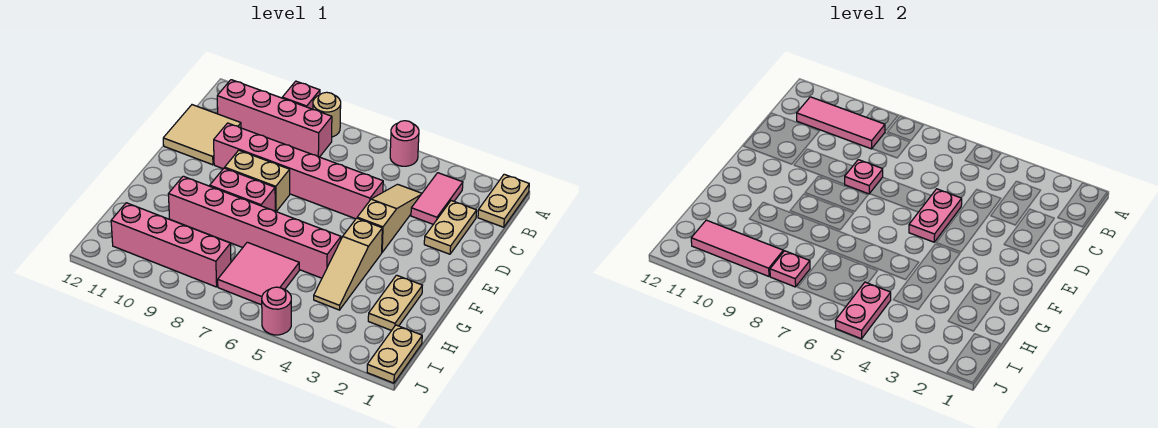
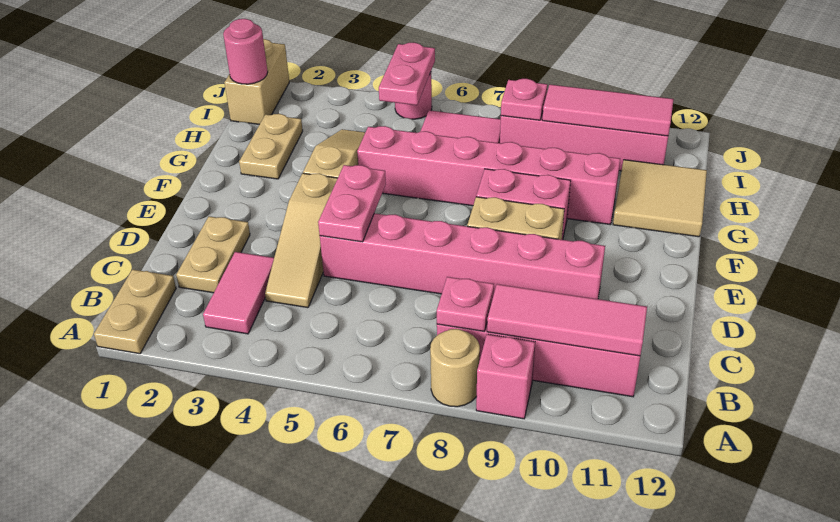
pink round brick A5 level 1 -> pink round brick I1 level 2
tan tile C11:D12 level 1 -> tan tile G11:H12 level 1
pink plate D8 level 2 -> pink plate B8 level 2
tan plate I1:J1 level 1 -> tan brick I1:J1 level 1

